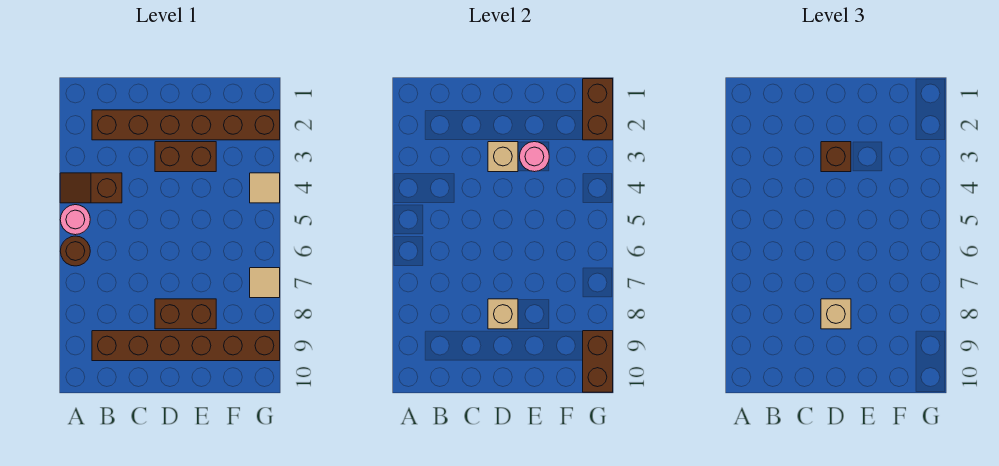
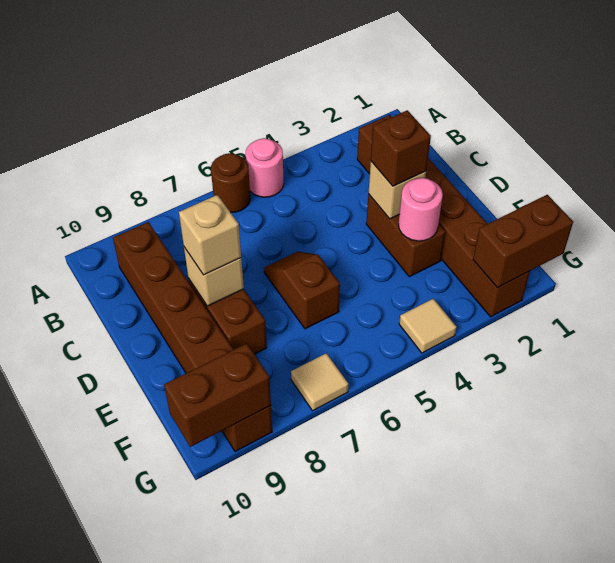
brown slope A4:B4 level 1 top B -> brown slope D6:E6 level 1 top E

